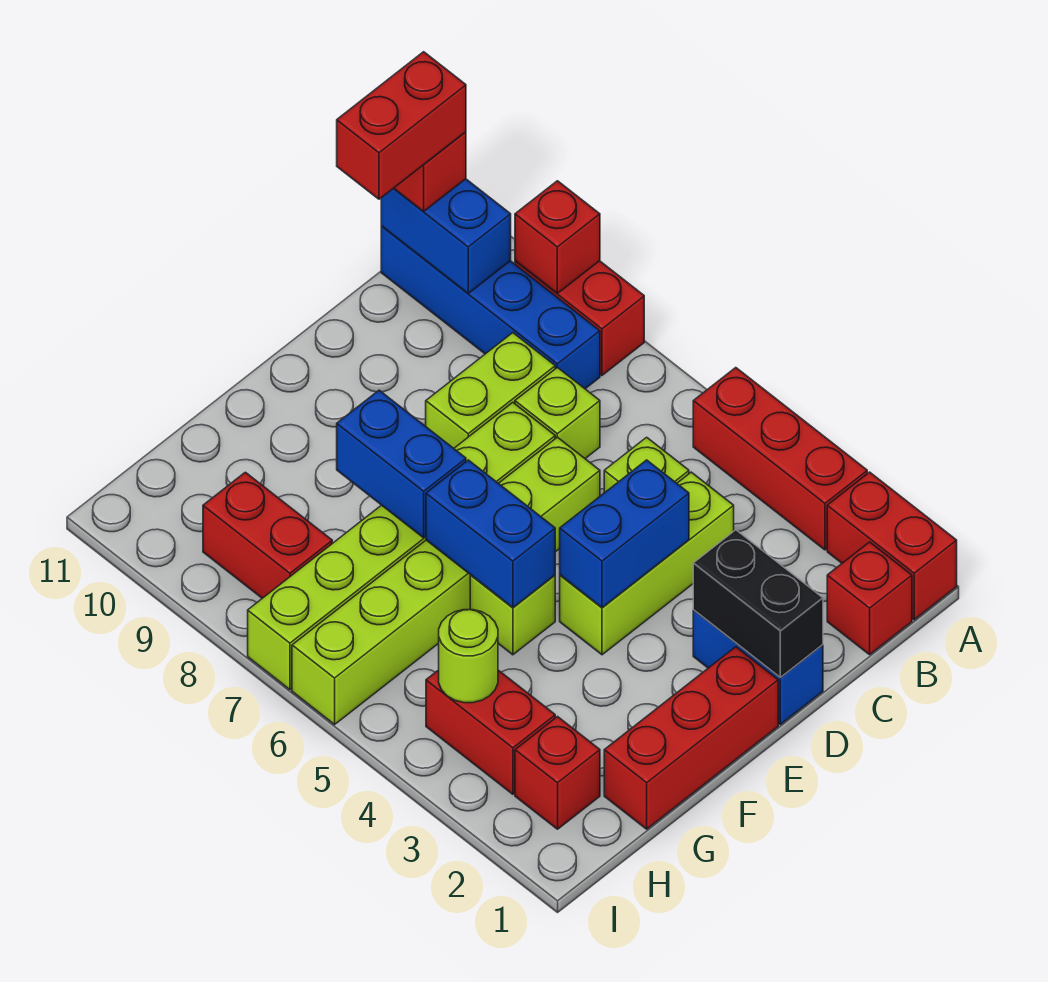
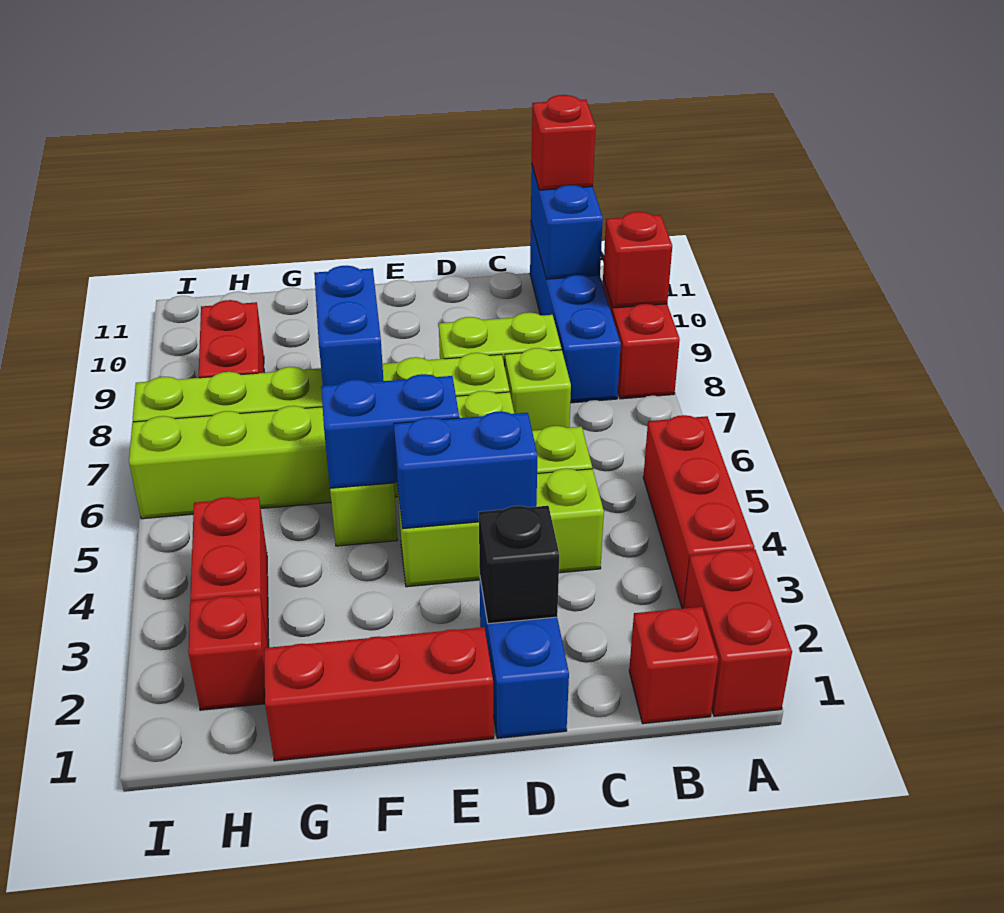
red brick B11:C11 level 4 -> none
black brick D1:D2 level 2 -> black brick D2 level 2
blue brick F5:F6 level 2 -> blue brick E5:F5 level 2
lime round brick H4 level 2 -> none

